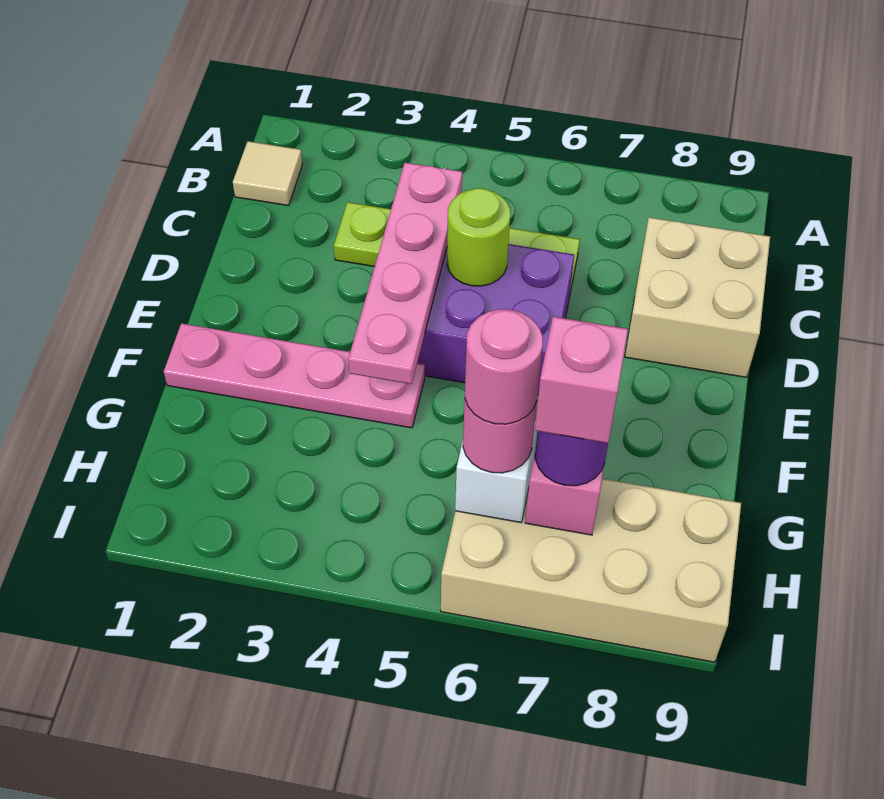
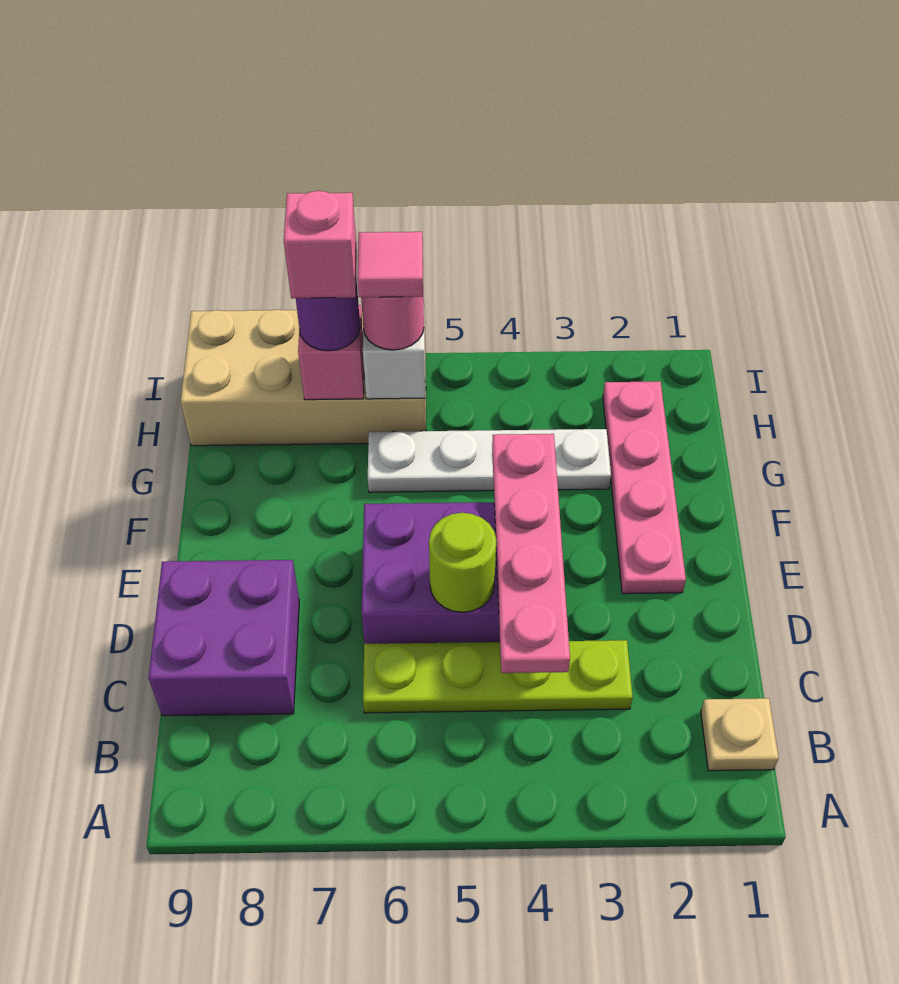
tan tile B1 level 1 -> tan plate B1 level 1
tan brick C8:D9 level 1 -> purple brick C8:D9 level 1
pink plate F1:F4 level 1 -> pink plate E2:H2 level 1
none -> white plate G3:G6 level 1
pink round brick H6 level 4 -> pink tile H6 level 4

